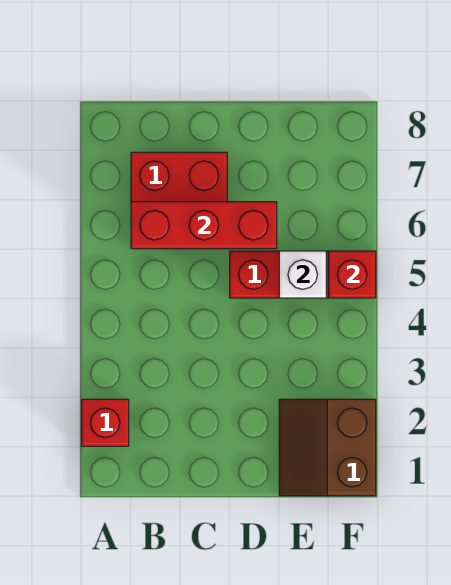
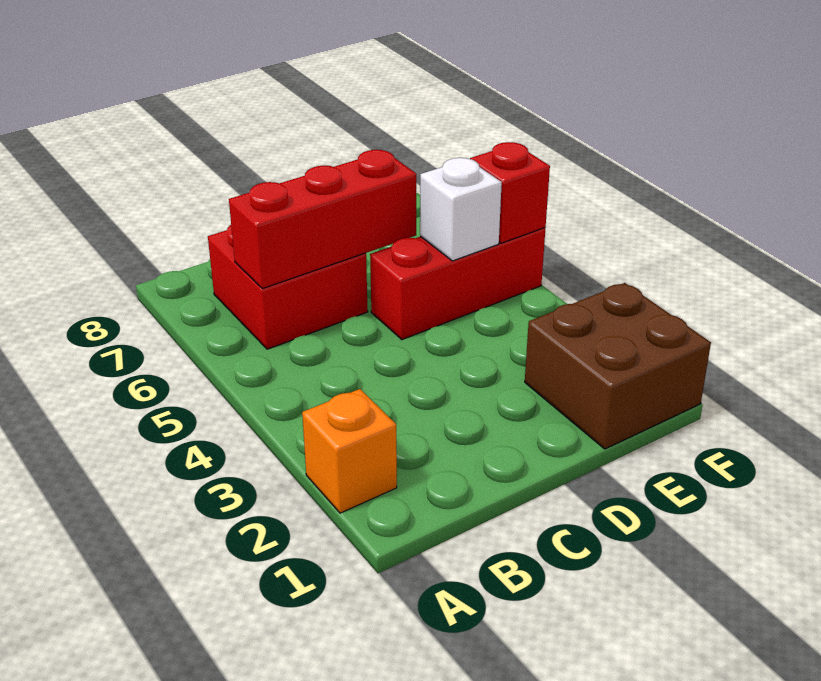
red brick A2 level 1 -> orange brick A2 level 1
brown slope E1:F2 level 1 top F -> brown brick E1:F2 level 1

